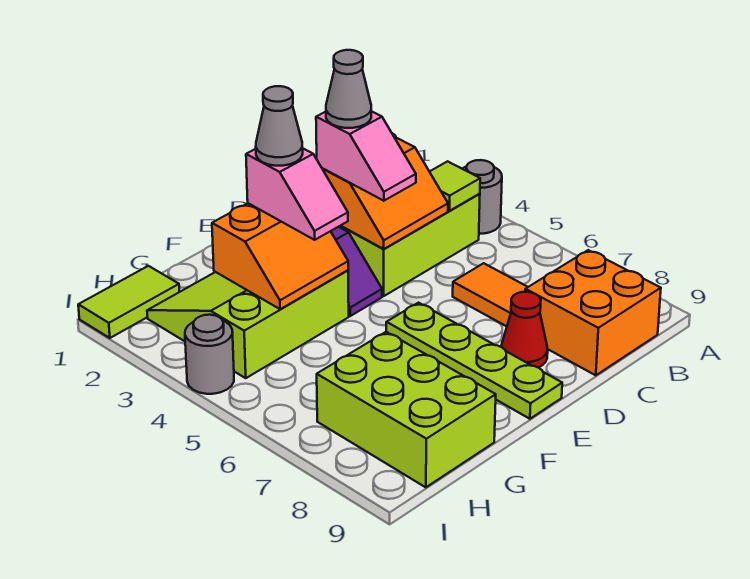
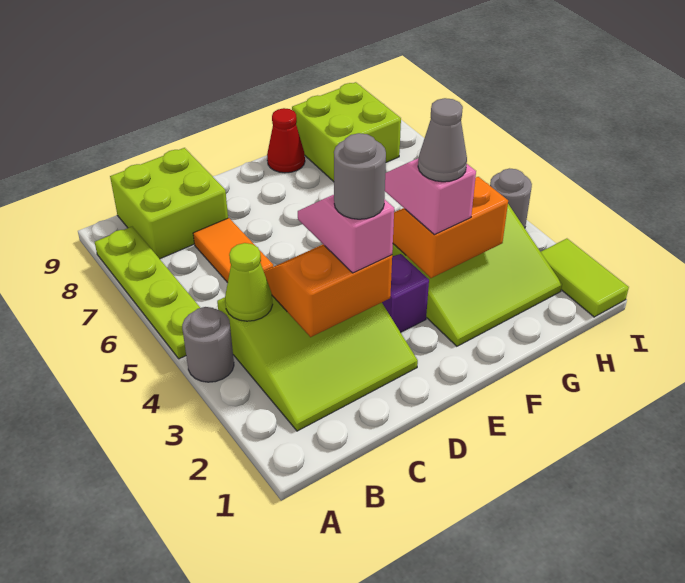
lime tile B4 level 2 -> lime cone B4 level 2
orange brick B8:C9 level 1 -> lime brick B8:C9 level 1
grey cone D3 level 4 -> grey round brick D3 level 4
red cone D8 level 1 -> red cone F9 level 1
lime plate E6:E9 level 1 -> lime plate A5:A8 level 1
lime brick G7:H9 level 1 -> lime brick G8:H9 level 1
lime tile H1:I1 level 1 -> lime tile I1:I2 level 1

